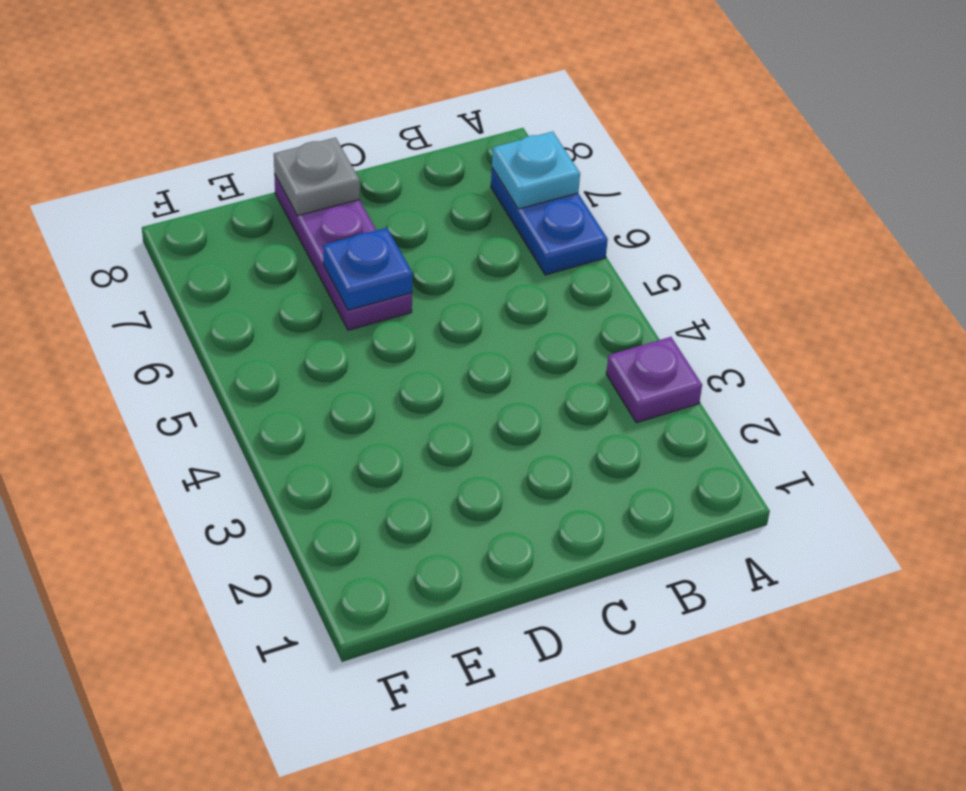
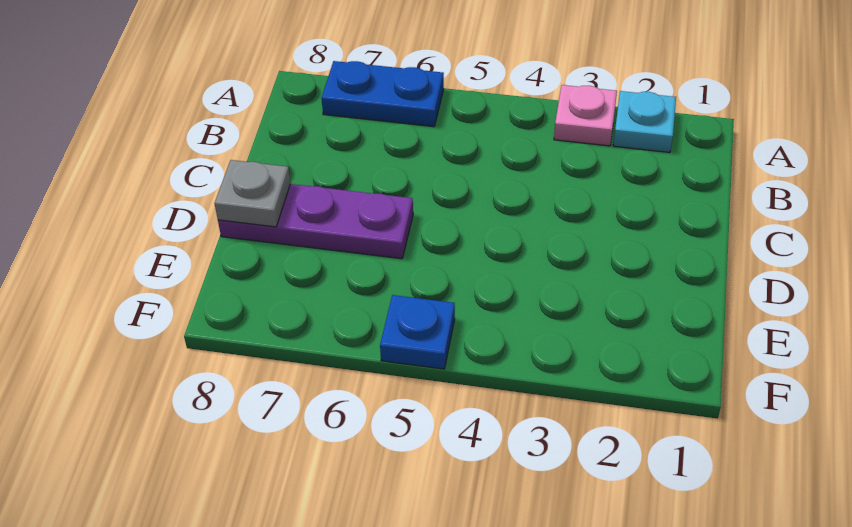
purple plate A3 level 1 -> pink plate A3 level 1
cyan plate A7 level 2 -> cyan plate A2 level 1
blue plate D6 level 2 -> blue plate F5 level 1

